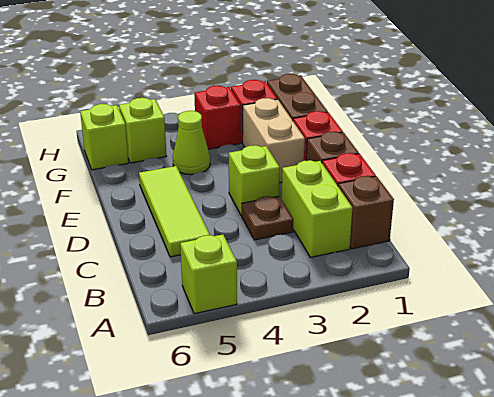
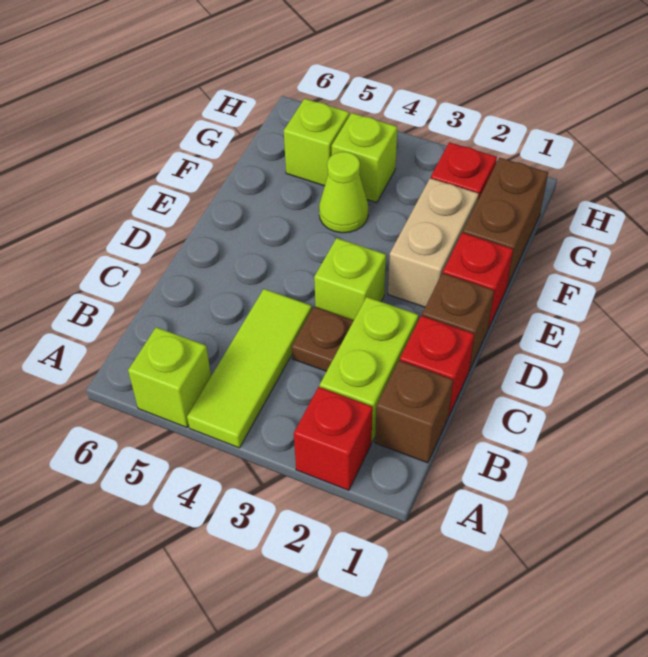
lime tile C5:E5 level 1 -> lime tile A4:C4 level 1
red brick G3 level 1 -> red brick A2 level 1
lime brick G6 level 1 -> lime brick G4 level 1

